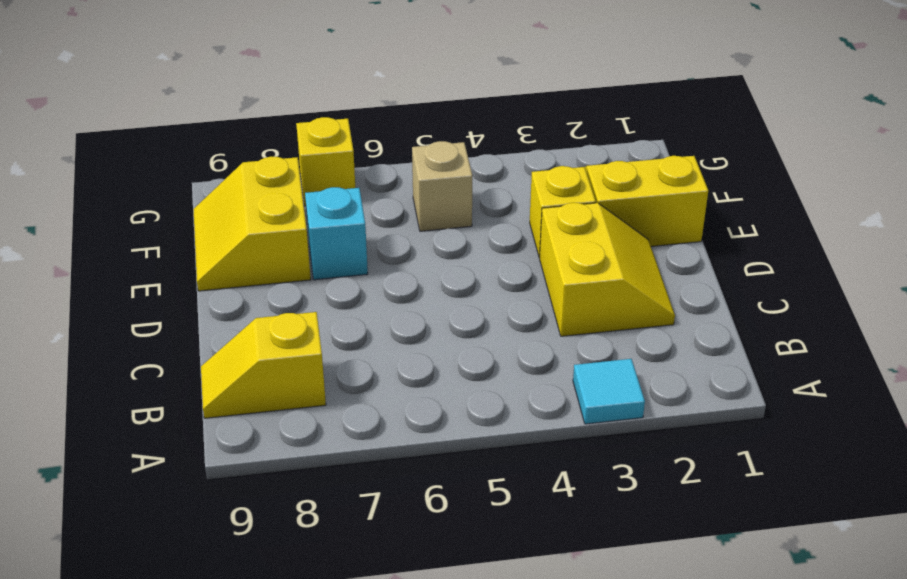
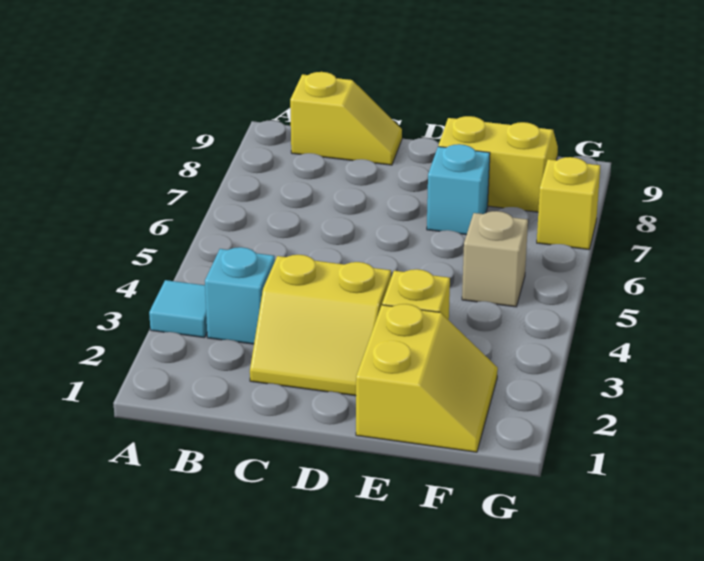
none -> cyan brick B3 level 1
yellow slope B8:B9 level 1 top 8 -> yellow slope B9:C9 level 1 top B

